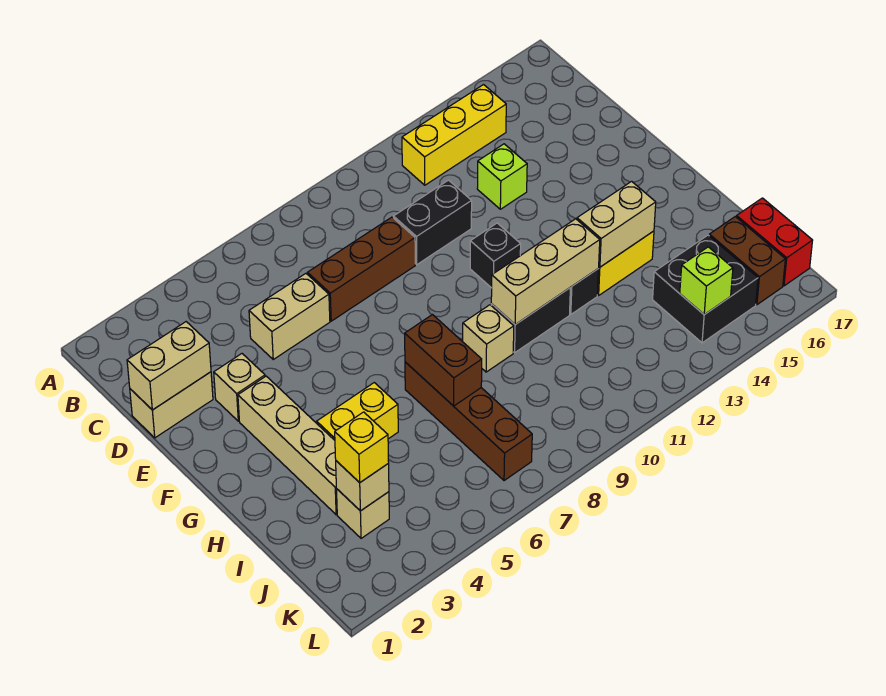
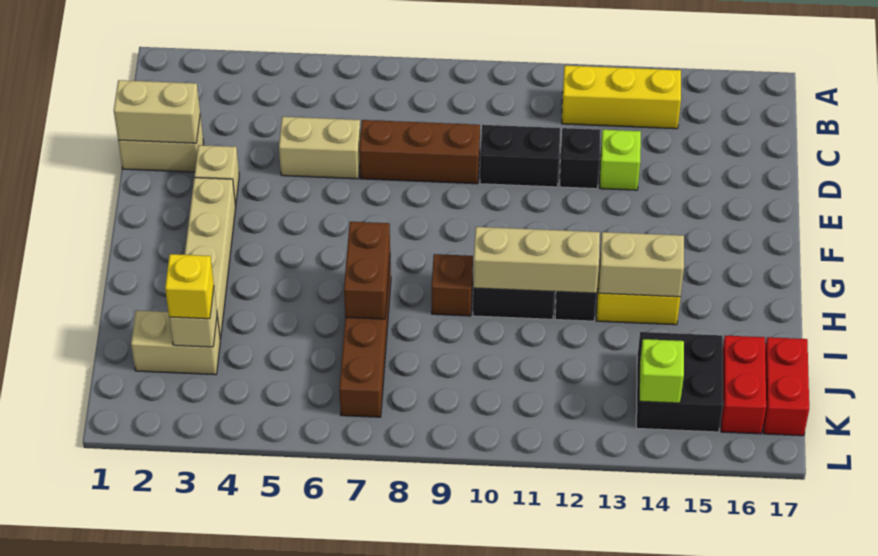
black brick F11 level 1 -> black brick D12 level 1
yellow brick H4:H5 level 1 -> none
tan brick H9 level 1 -> brown brick H9 level 1
tan brick J3 level 1 -> tan brick J2:J3 level 1
brown brick J16:K16 level 1 -> red brick J16:K16 level 1

